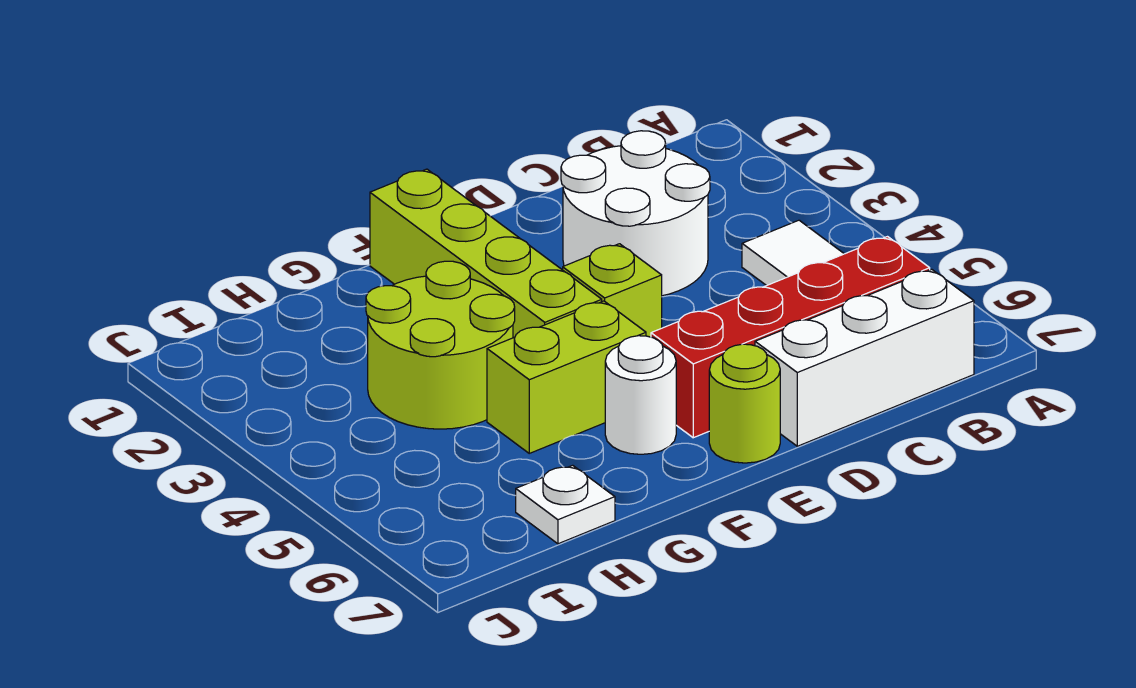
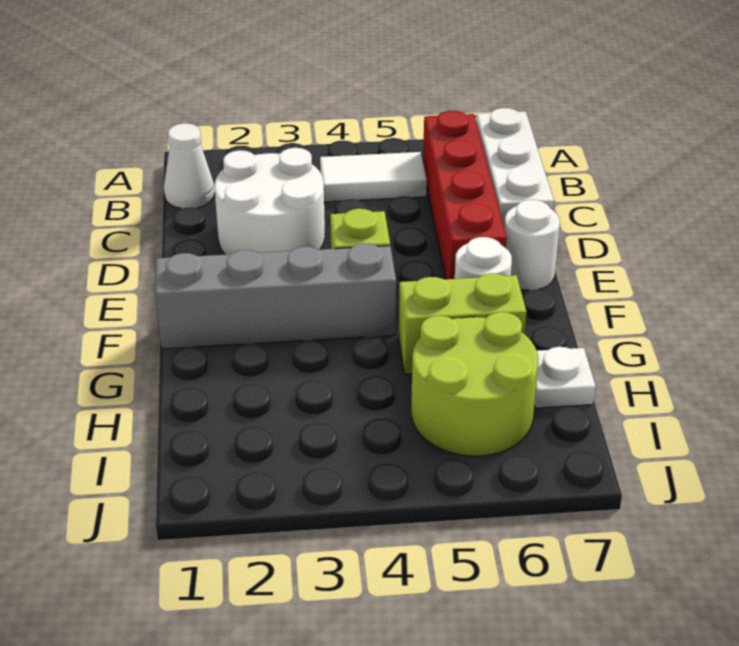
none -> white cone B1 level 1
lime round brick E7 level 1 -> white round brick E7 level 1
lime brick F1:F4 level 1 -> grey brick F1:F4 level 1
lime brick F5:G5 level 1 -> lime brick G5:G6 level 1
lime round brick G3:H4 level 1 -> lime round brick H5:I6 level 1

